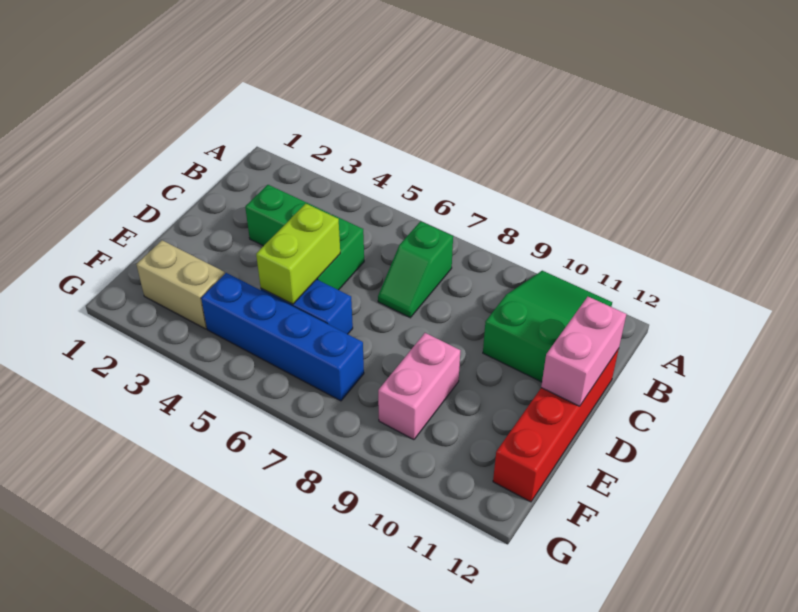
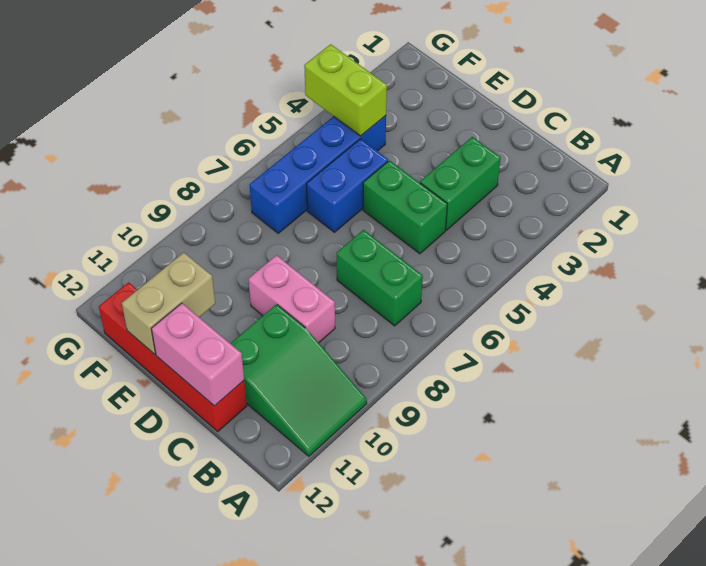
green slope B7:C7 level 1 top B -> green brick B7:C7 level 1
lime brick D5:E5 level 2 -> lime brick F4:G4 level 2
pink brick E9:F9 level 1 -> pink brick C9:D9 level 1
tan brick F2:F3 level 1 -> tan brick E11:E12 level 2

